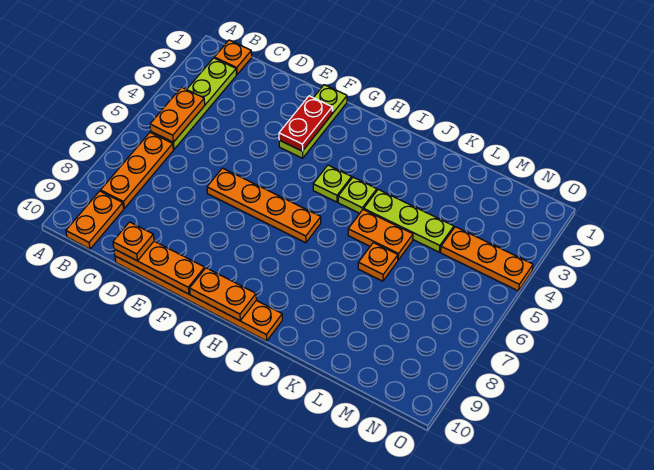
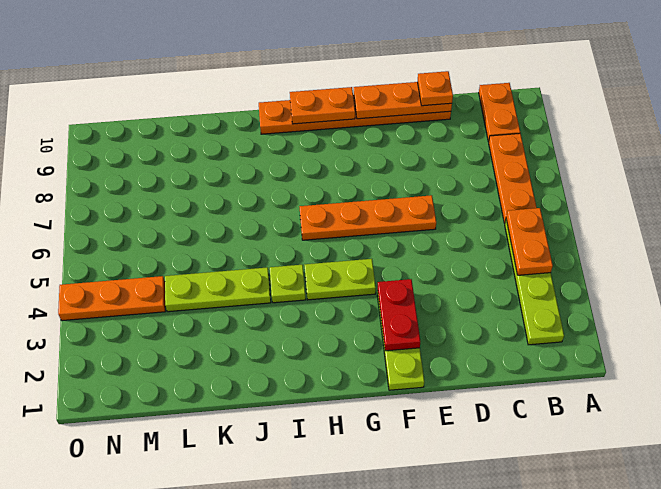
orange plate B1 level 1 -> none
lime plate H4 level 1 -> lime plate G4:H4 level 1
orange plate J5:K5 level 1 -> none
orange plate K6 level 1 -> none

